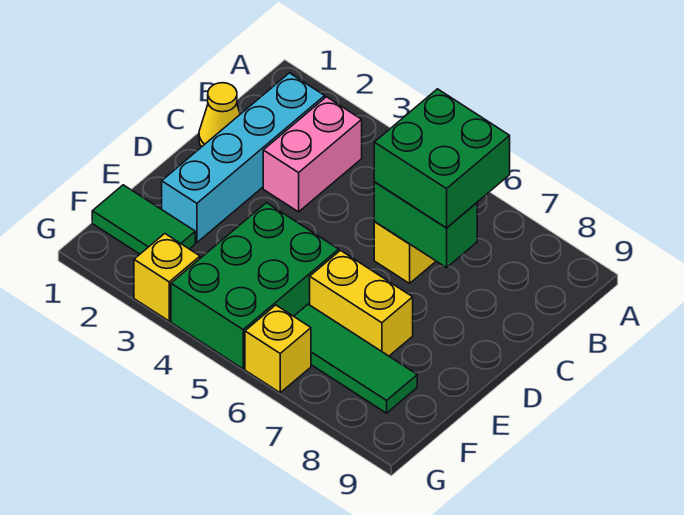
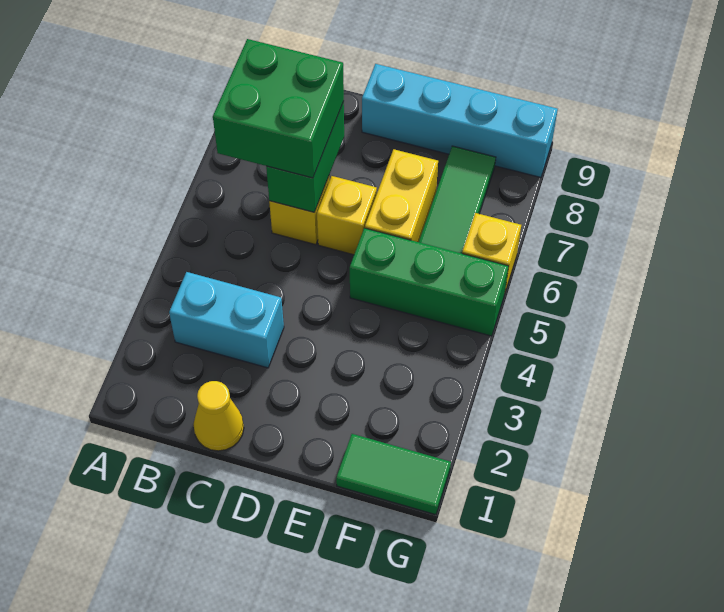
cyan brick B2:E2 level 1 -> cyan brick D9:G9 level 1
pink brick B3:C3 level 1 -> cyan brick B3:C3 level 1
green brick E4:G5 level 1 -> green brick E5:G5 level 1
green tile F1:F2 level 1 -> green tile F1:G1 level 1
yellow brick G3 level 1 -> yellow brick D6 level 1

